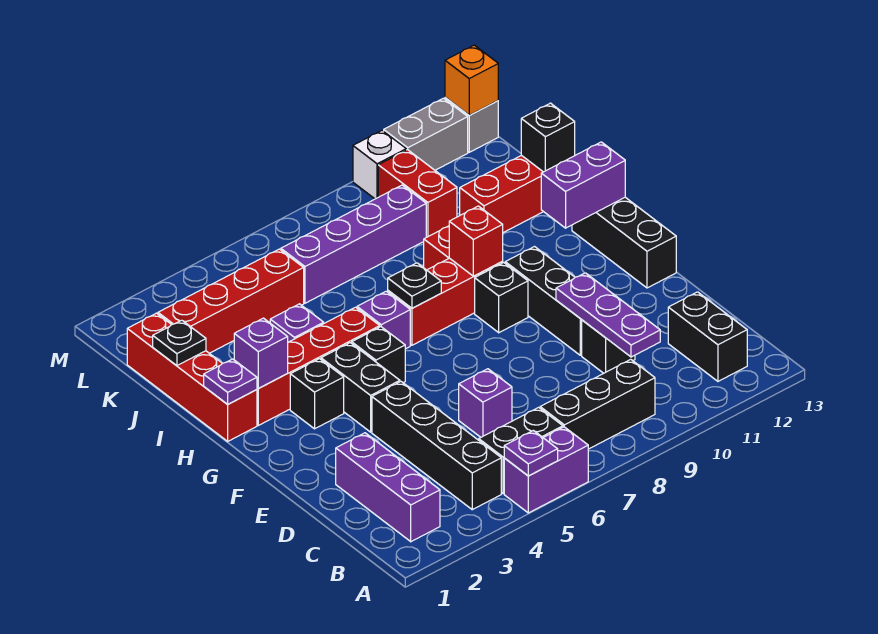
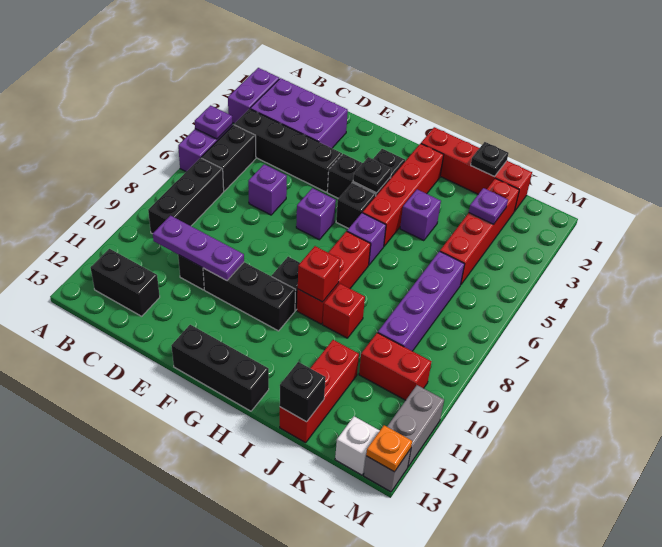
purple brick B2:D2 level 1 -> purple brick B2:D3 level 1
purple plate H1 level 2 -> purple plate K3 level 2
purple brick H2 level 2 -> purple brick F6 level 1
black plate H7 level 2 -> black plate G4 level 2
purple brick H12:H13 level 2 -> purple brick A2:A3 level 1
white brick M10 level 1 -> white brick L13 level 1
orange brick M13 level 2 -> orange plate M13 level 2

